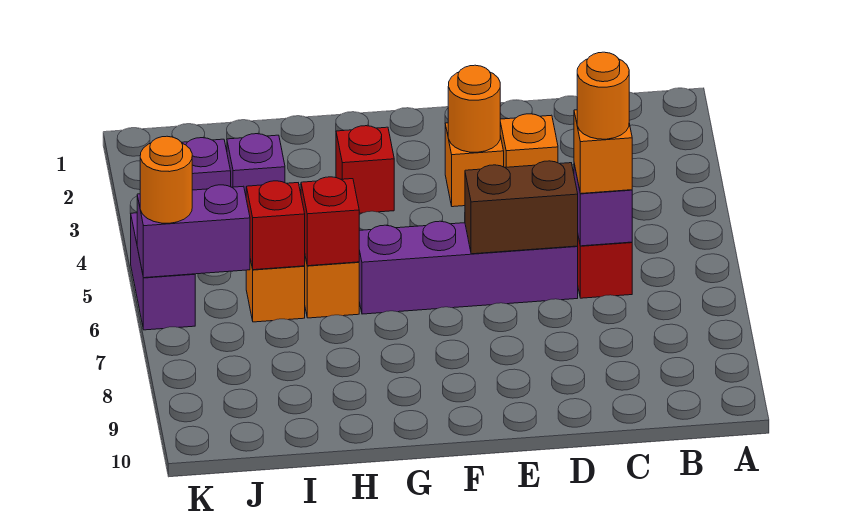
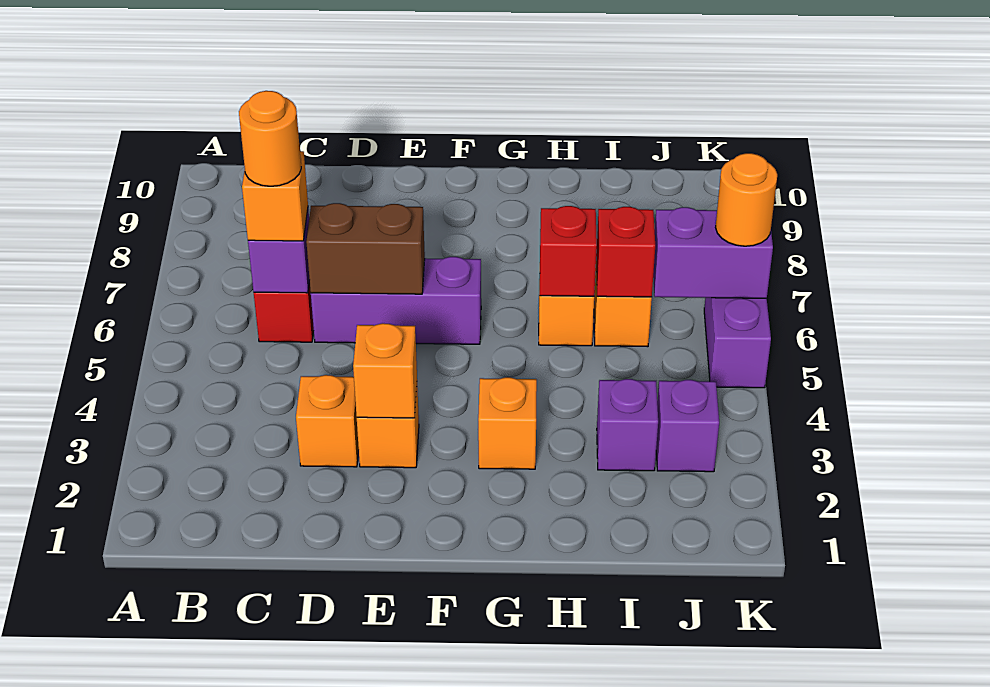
purple brick D6:G6 level 1 -> purple brick D6:F6 level 1
orange round brick E3 level 2 -> orange brick E3 level 2
red brick G3 level 1 -> orange brick G3 level 1

